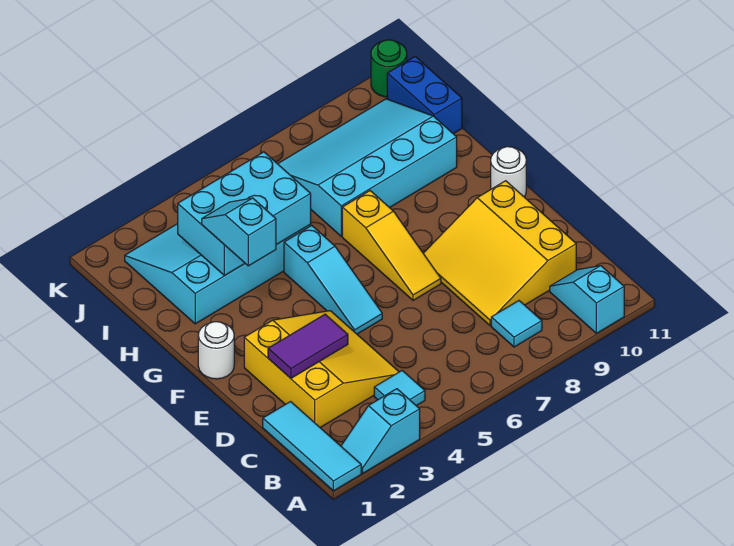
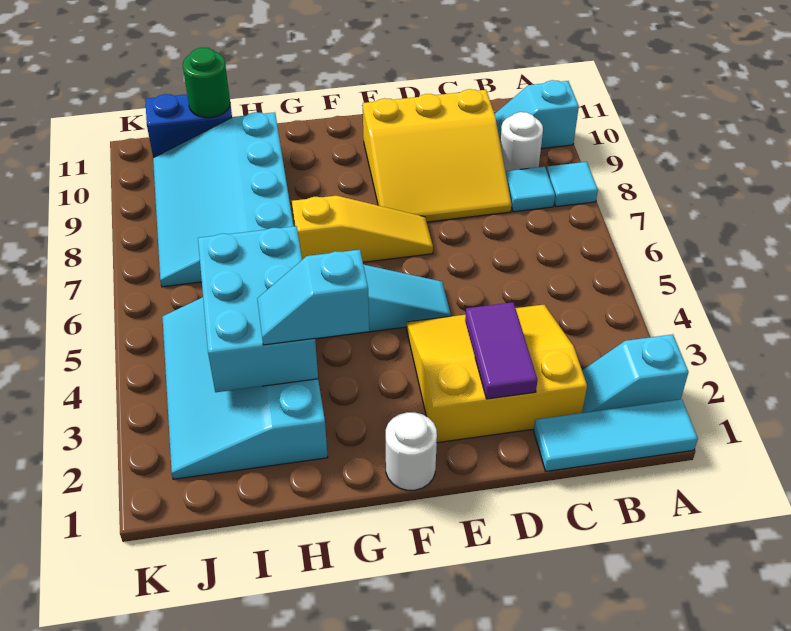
cyan slope A2:A3 level 1 top 3 -> cyan slope A2:B2 level 1 top A
cyan tile B4 level 1 -> cyan tile A8 level 1
white round brick F11 level 1 -> white round brick B9 level 1
green round brick K11 level 1 -> green round brick I11 level 2

